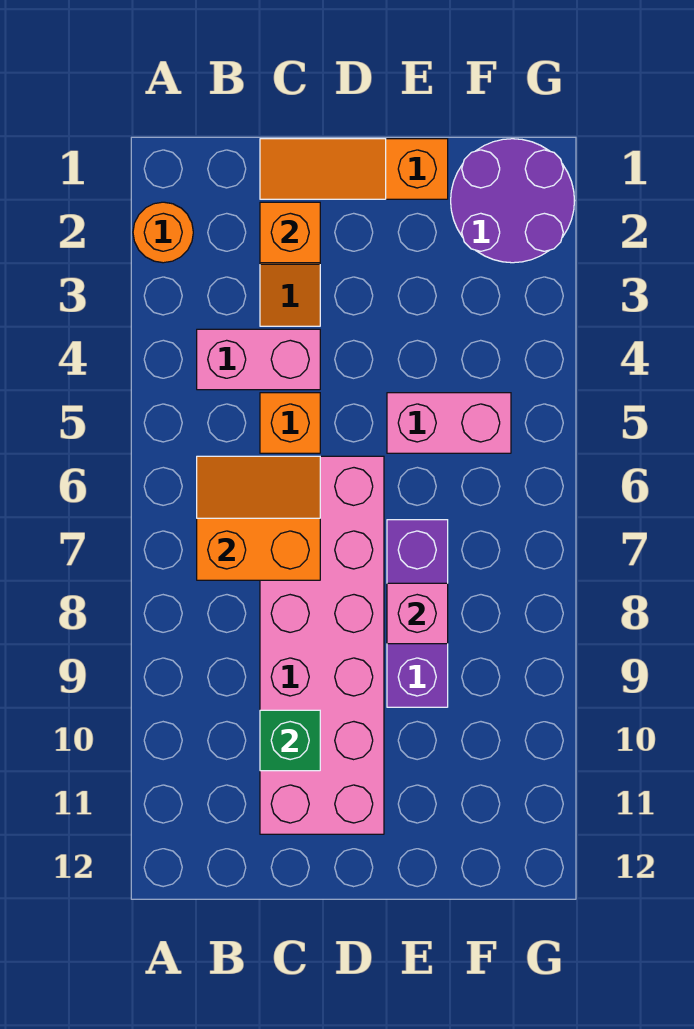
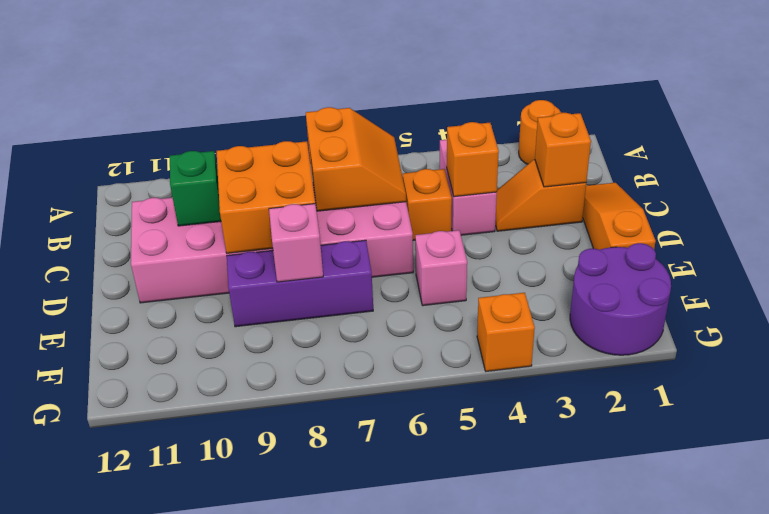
none -> orange brick C4 level 2
none -> orange brick C8:D9 level 2
pink brick E5:F5 level 1 -> pink brick E5 level 1
none -> orange brick G4 level 1

